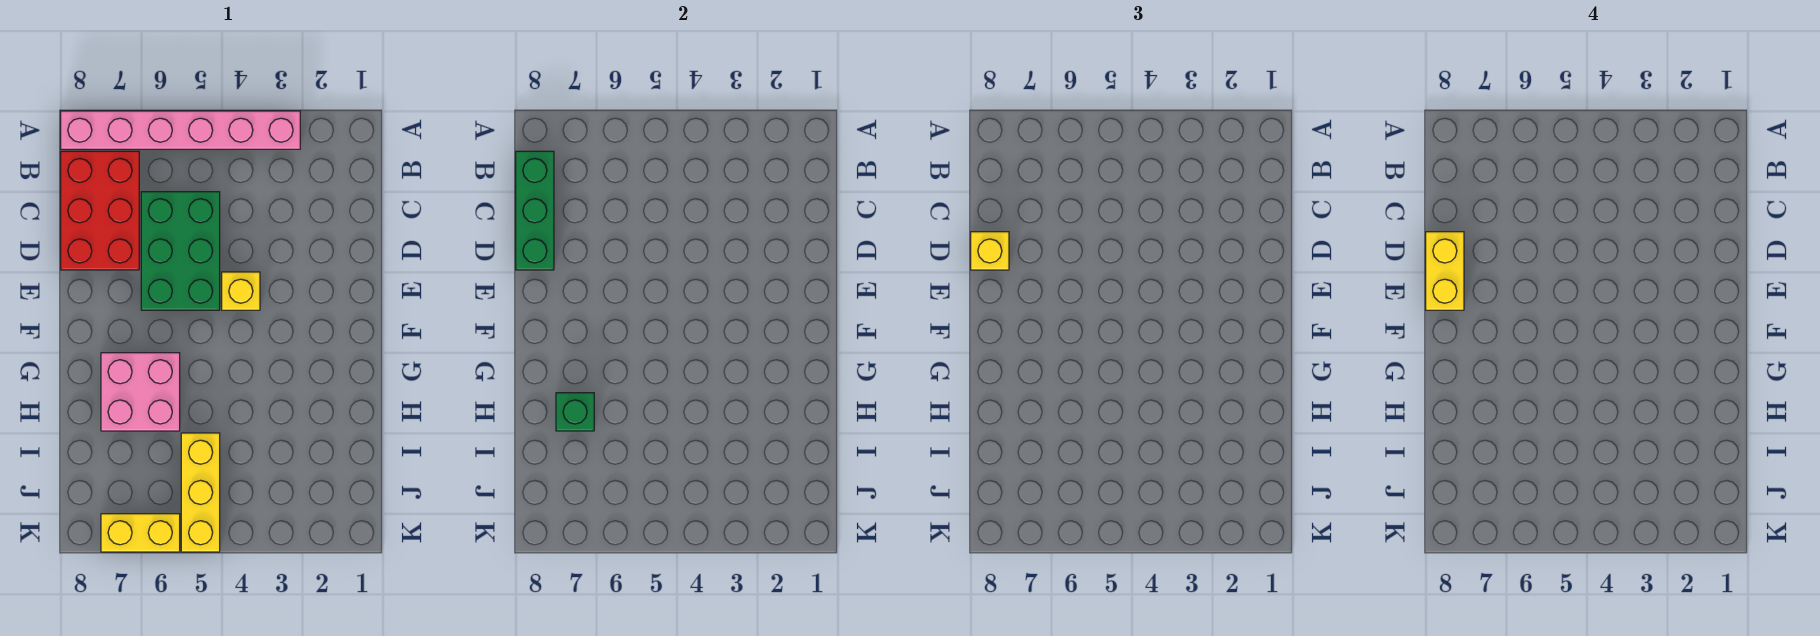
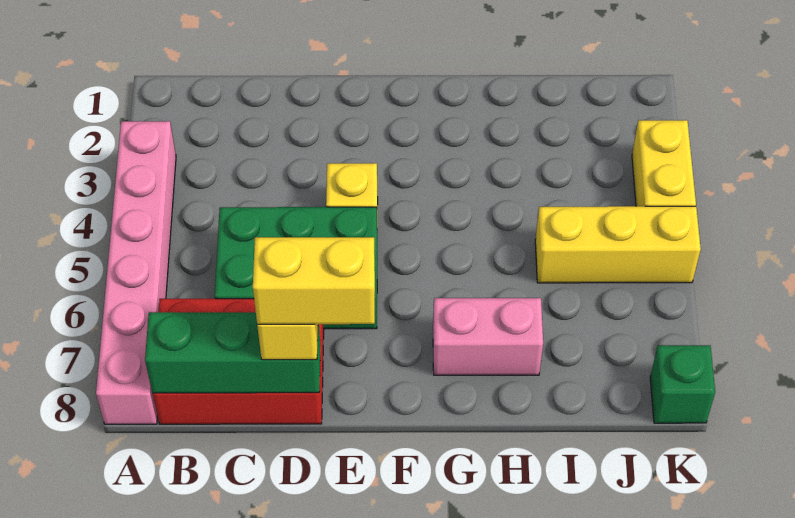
pink brick G6:H7 level 1 -> pink brick G7:H7 level 1
green brick H7 level 2 -> green brick K8 level 1
yellow brick K6:K7 level 1 -> yellow brick K3:K4 level 1

